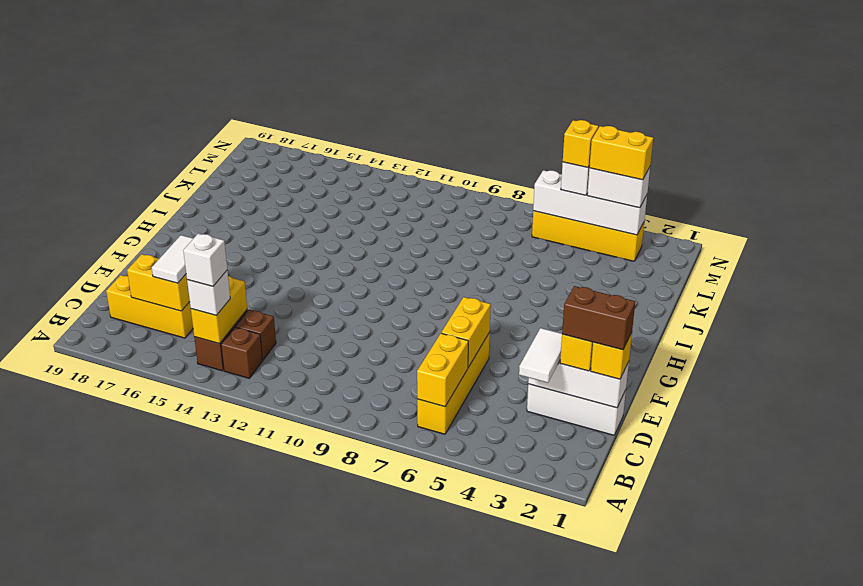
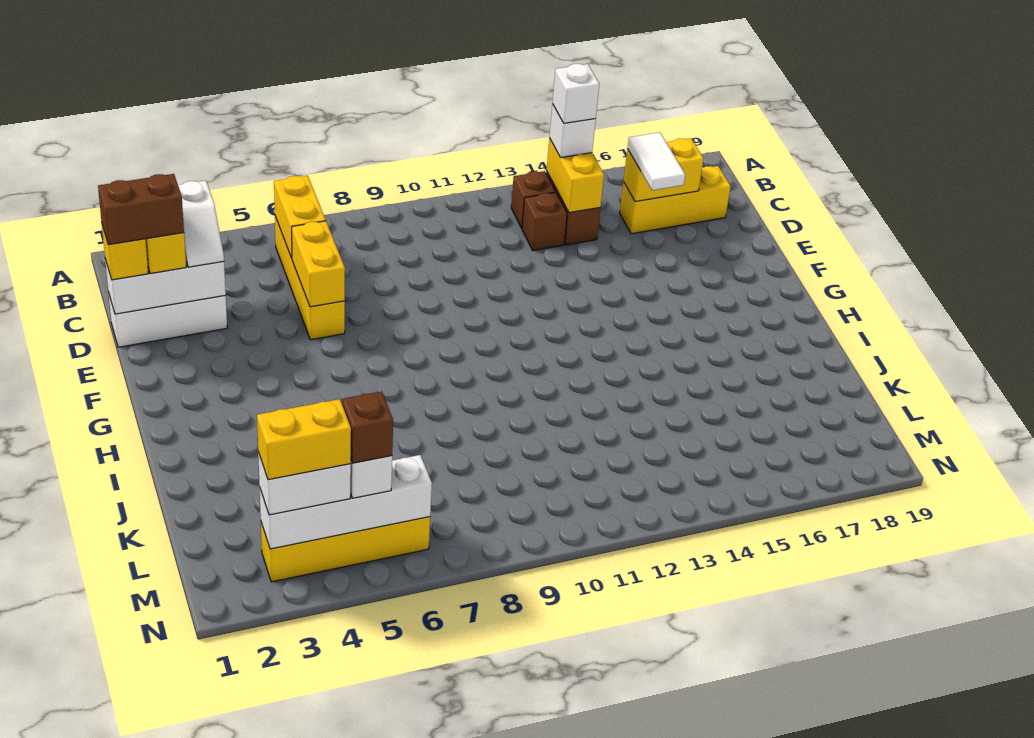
white tile C3:D3 level 3 -> white slope C3:D3 level 3 top C
yellow brick M5 level 4 -> brown brick M5 level 4

